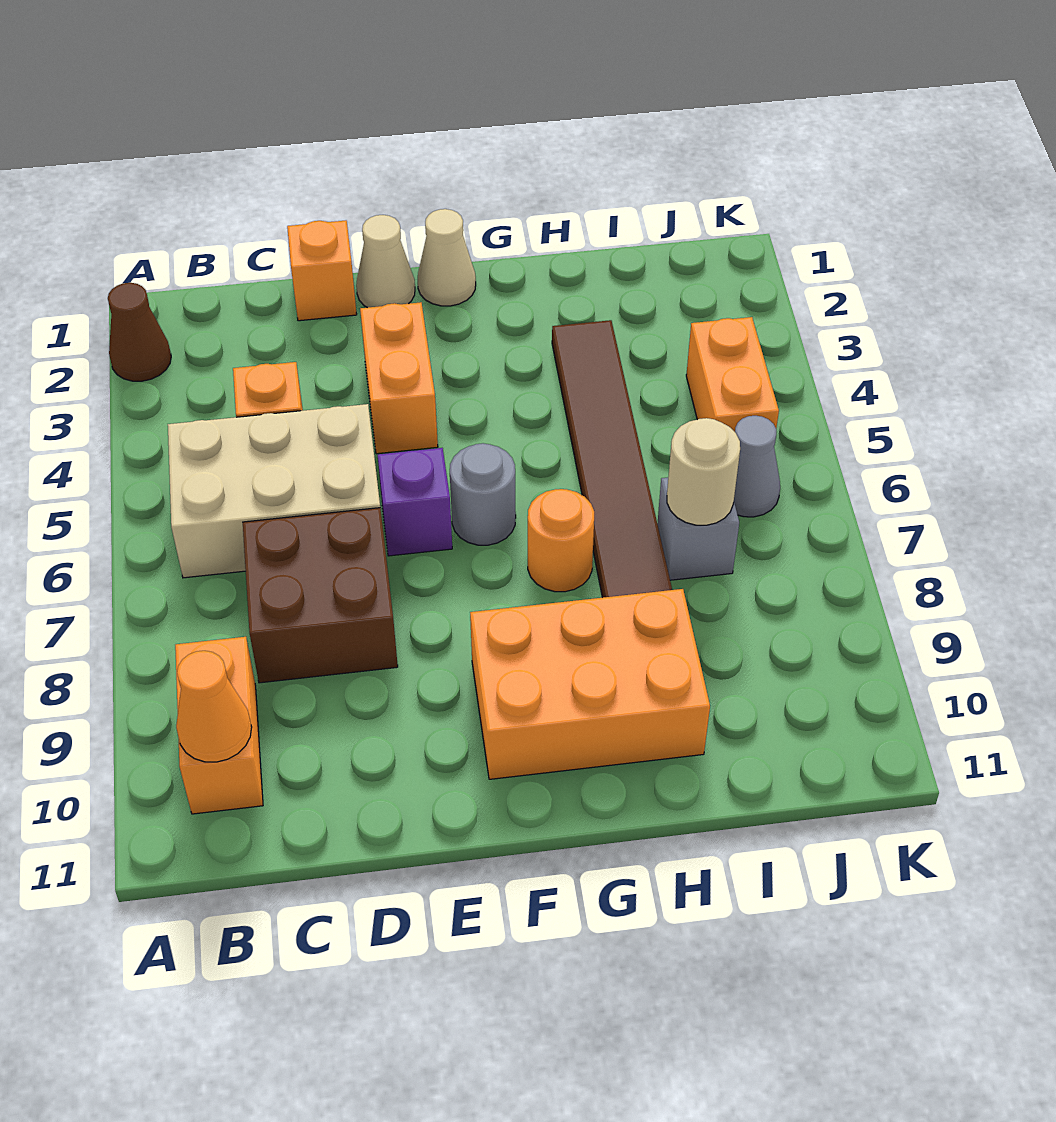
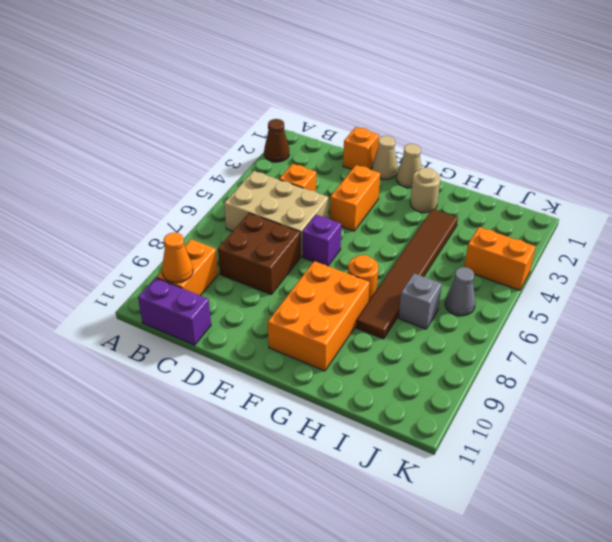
none -> purple brick B11:C11 level 1
grey round brick F6 level 1 -> none
orange brick F9:H10 level 1 -> orange brick F8:G10 level 1
tan round brick I7 level 2 -> tan round brick G2 level 1
orange brick J4:J5 level 1 -> orange brick J4:K4 level 1

